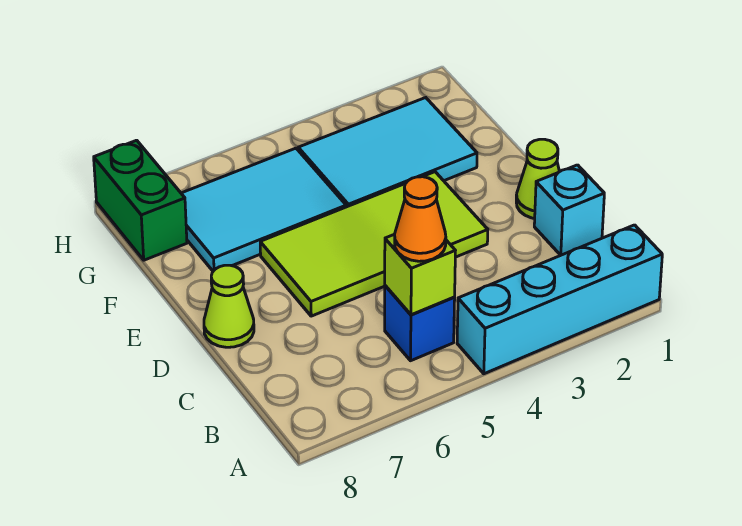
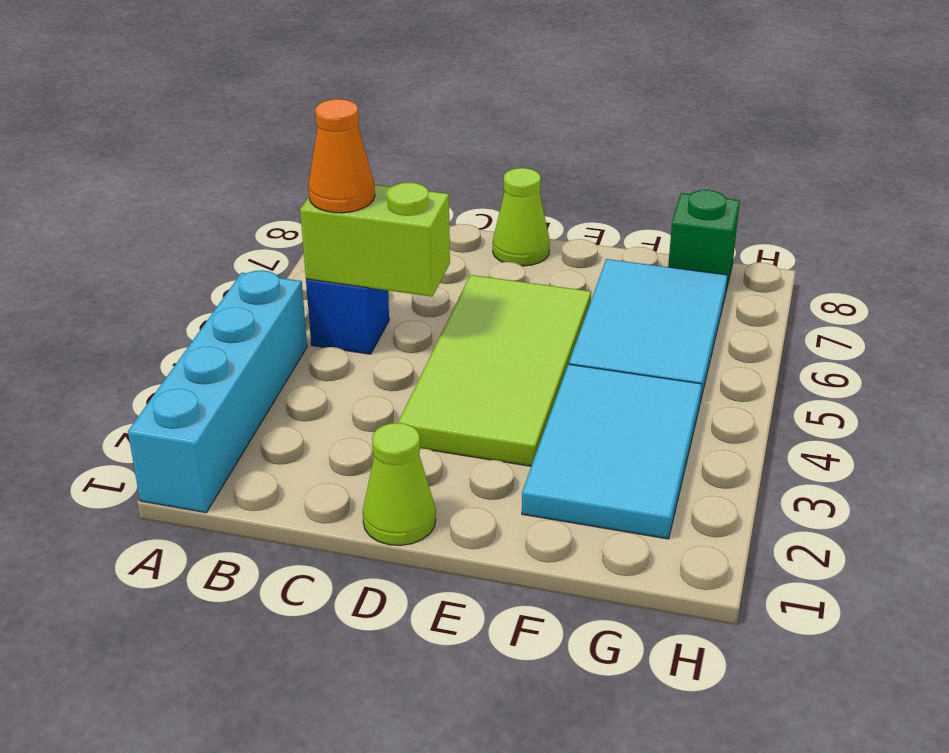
lime brick B5 level 2 -> lime brick B5:C5 level 2
cyan brick C1 level 1 -> none
green brick G8:H8 level 1 -> green brick G8 level 1

